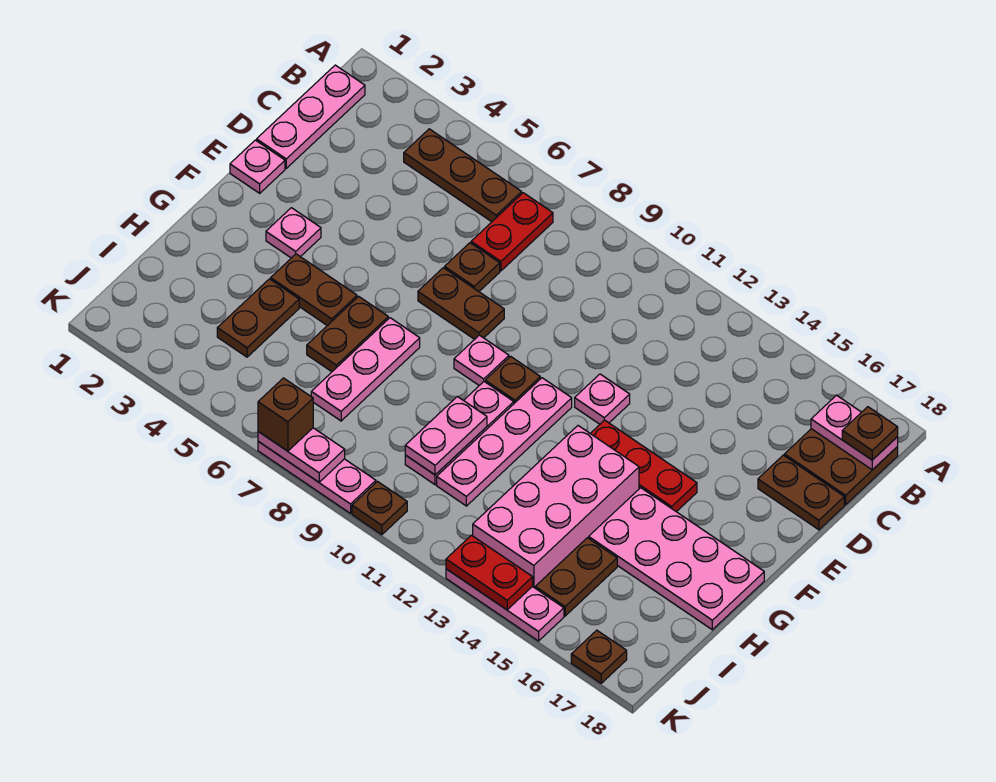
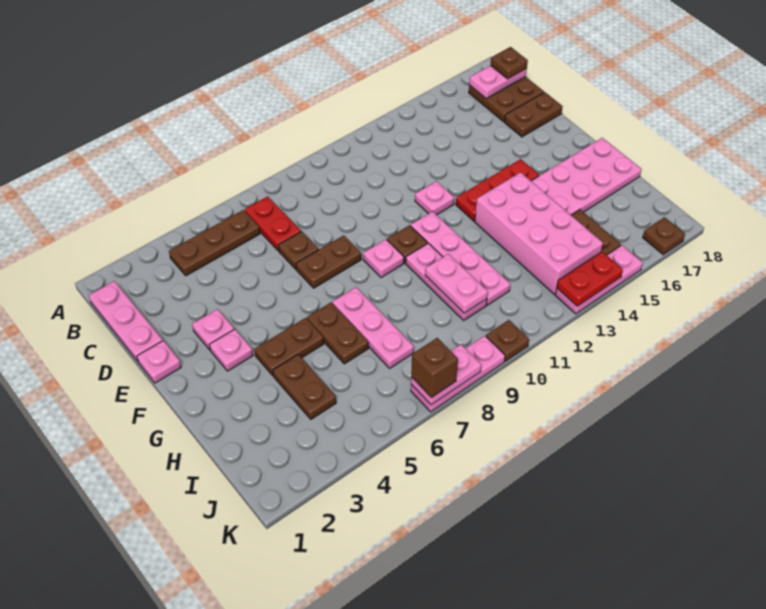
none -> pink plate E3 level 1

